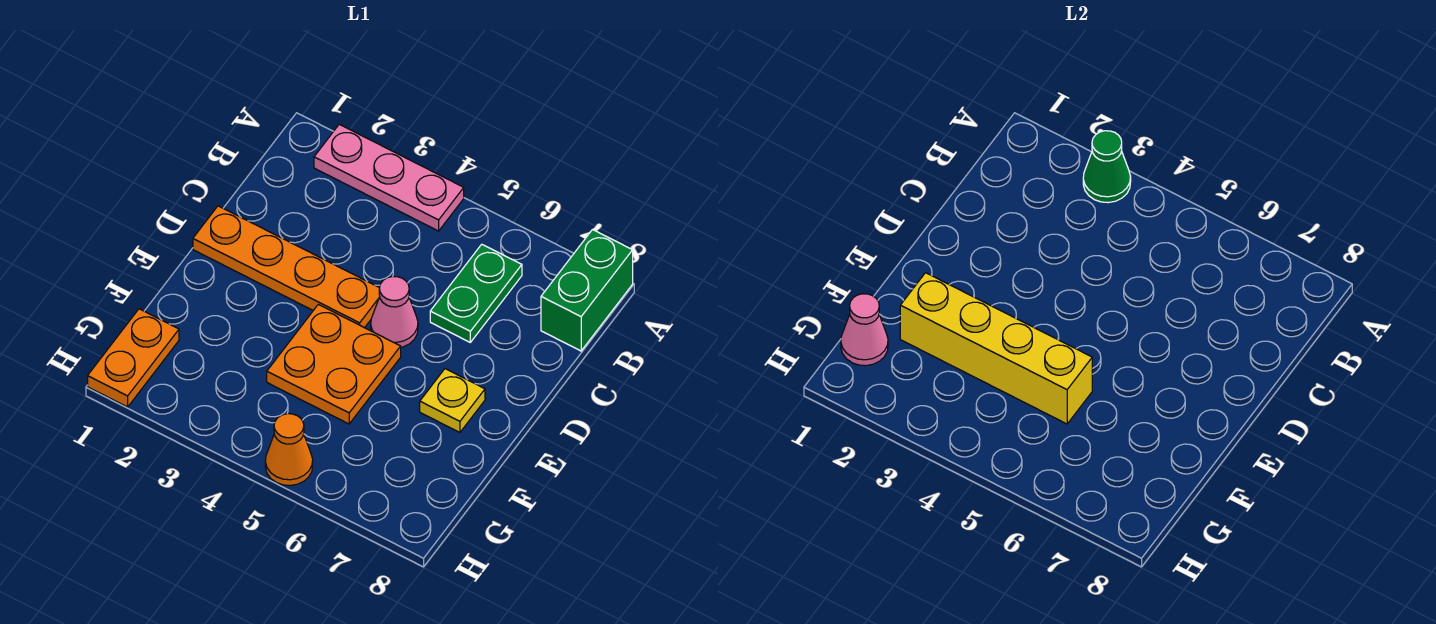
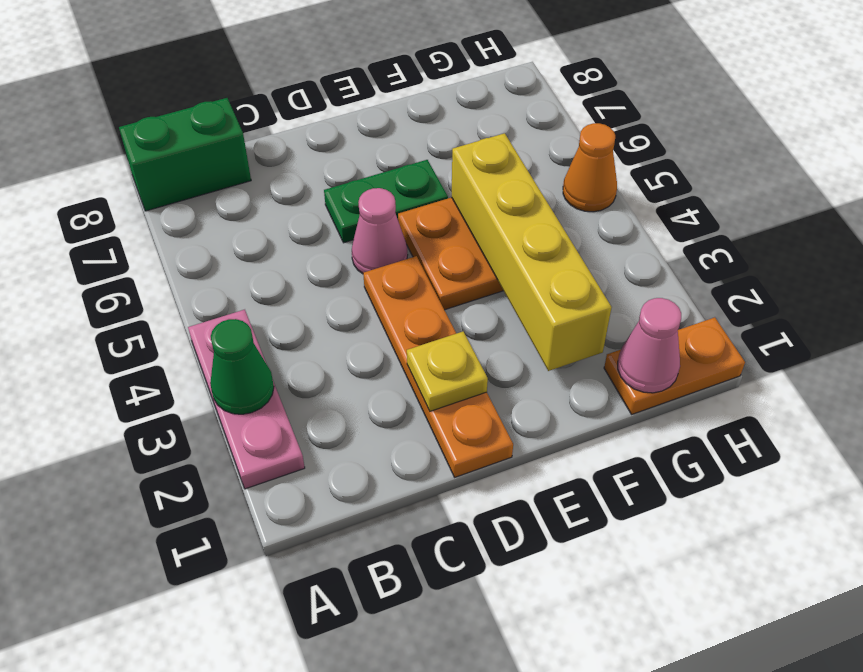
green plate B6:C6 level 1 -> green plate D6:E6 level 1
yellow plate E7 level 1 -> yellow plate D2 level 2

